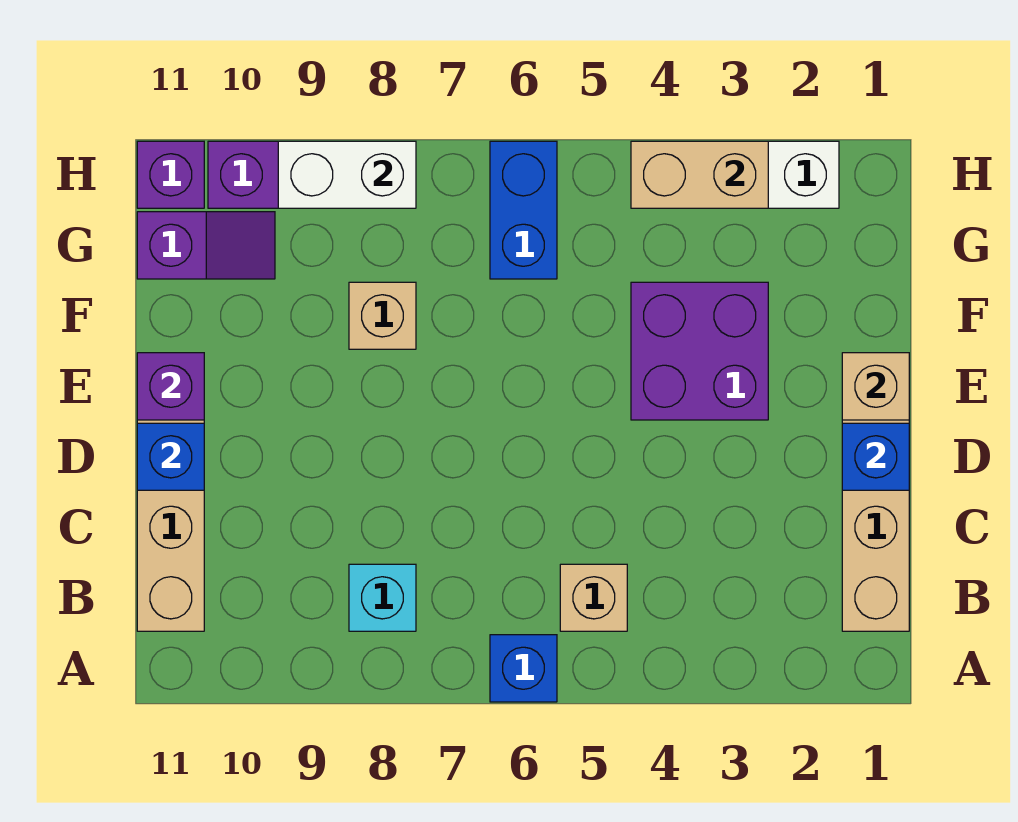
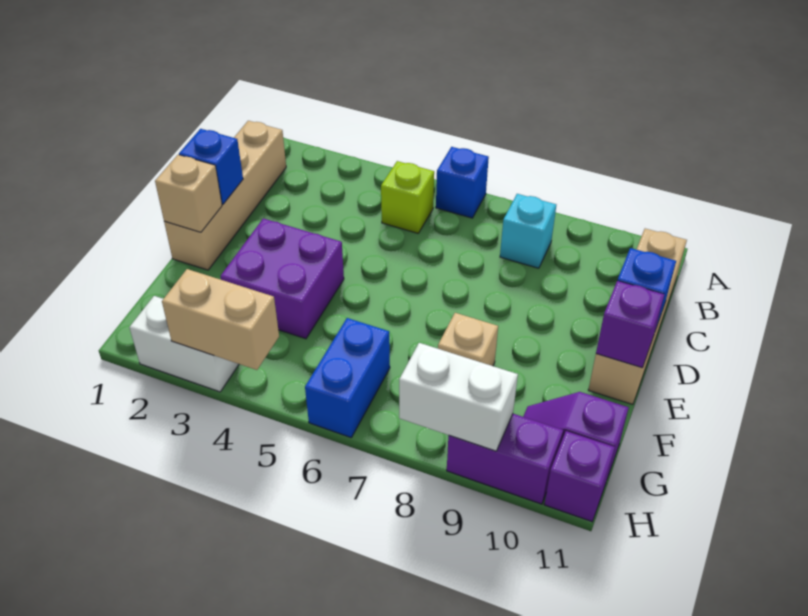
tan brick B5 level 1 -> lime brick B5 level 1

